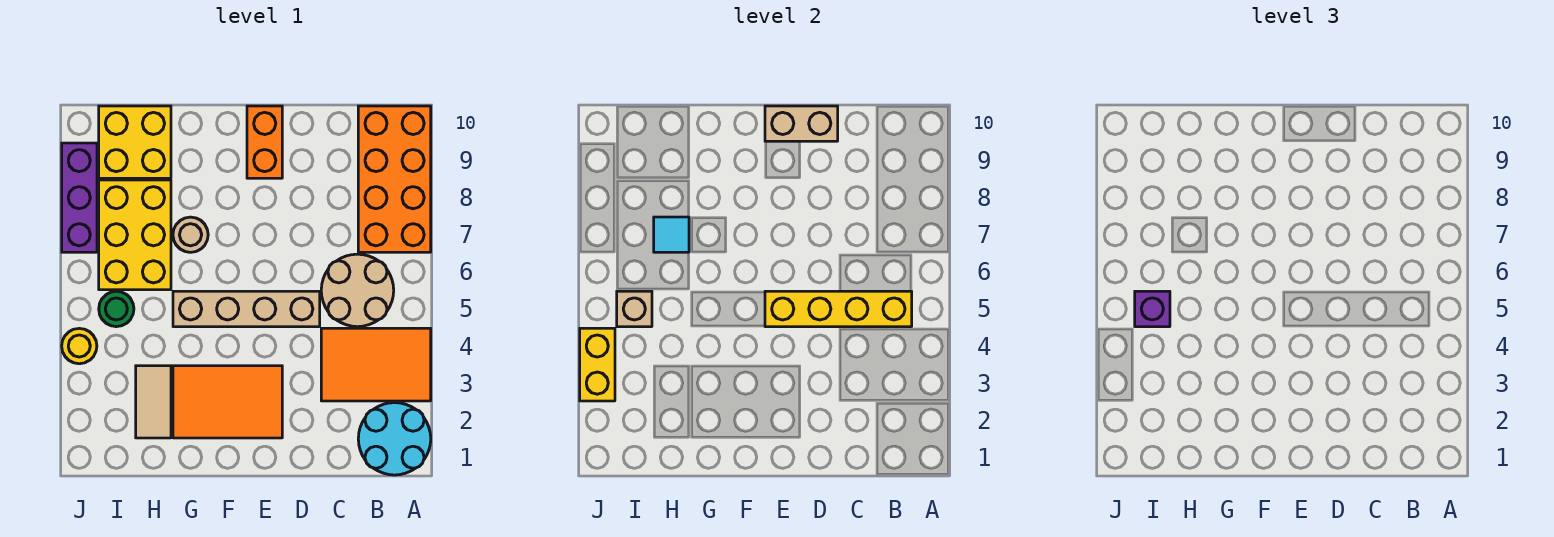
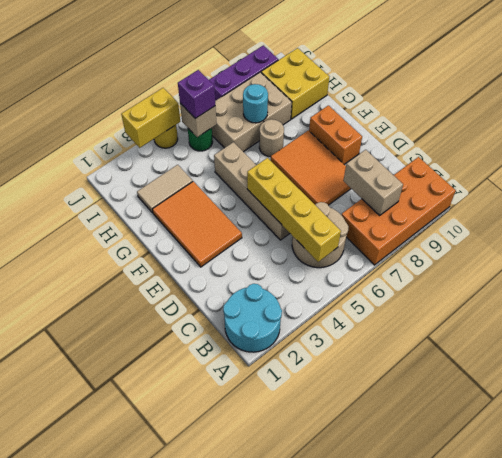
orange tile A3:C4 level 1 -> orange tile D7:F8 level 1
tan brick D10:E10 level 2 -> tan brick B8:C8 level 2
orange brick E9:E10 level 1 -> orange brick E9:F9 level 1
yellow brick H6:I8 level 1 -> tan brick H6:I8 level 1
cyan tile H7 level 2 -> cyan round brick H7 level 2

